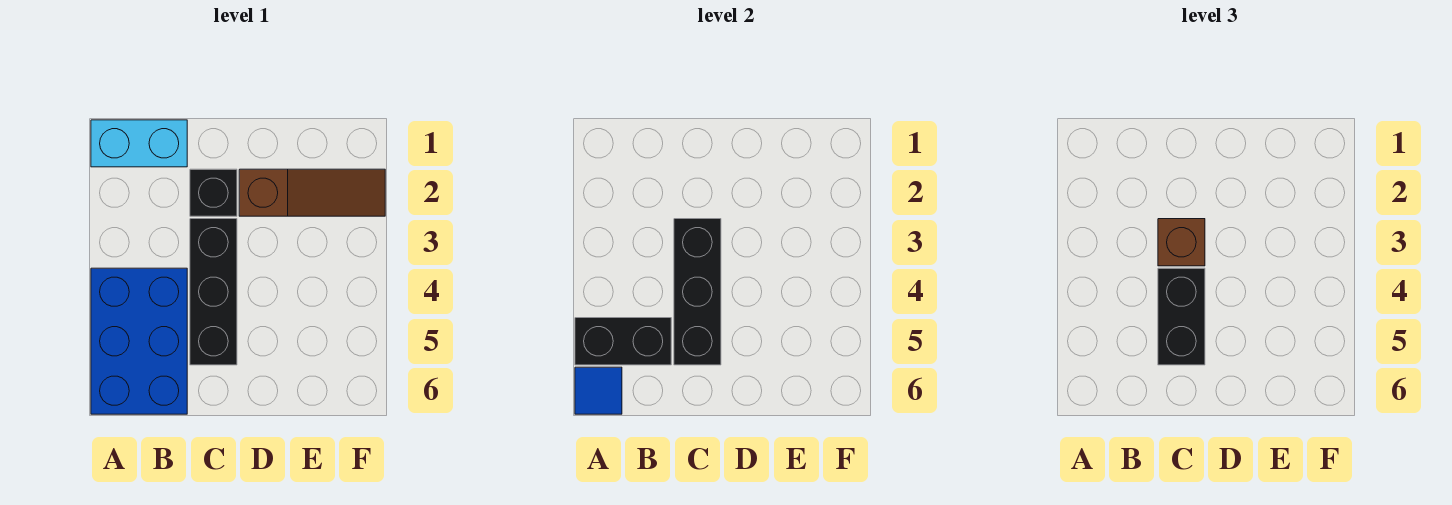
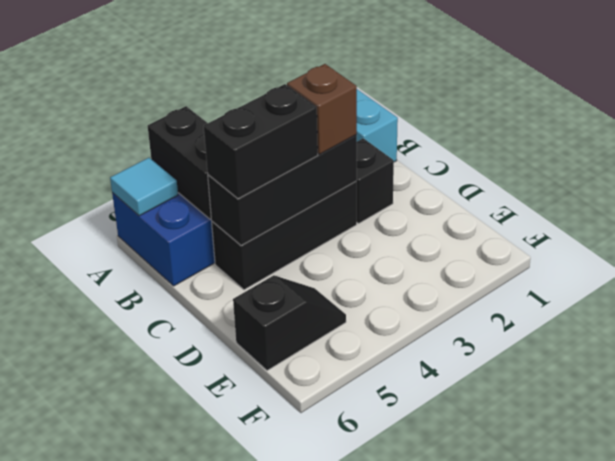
blue tile A6 level 2 -> cyan tile A6 level 2
brown slope D2:F2 level 1 top D -> none
none -> black slope E5:E6 level 1 top 6

